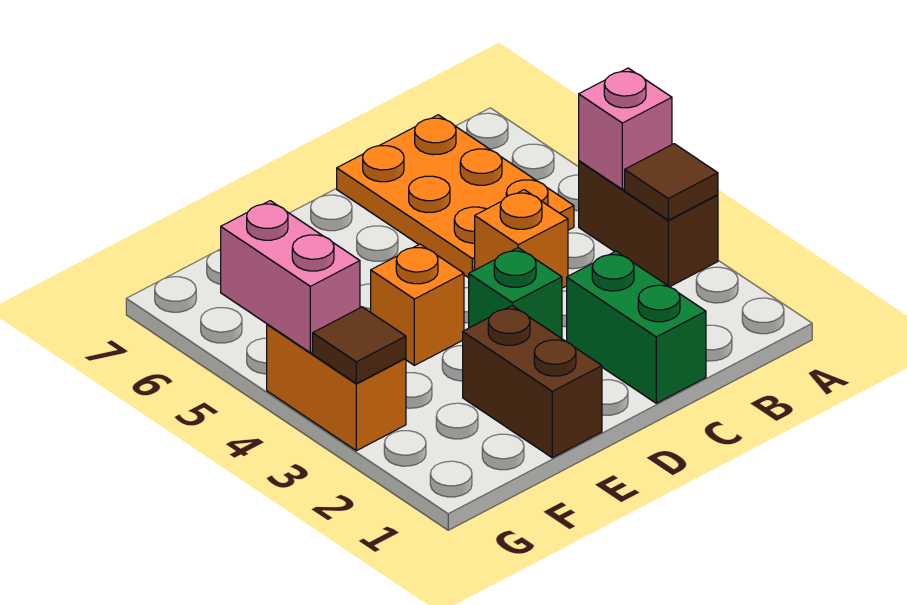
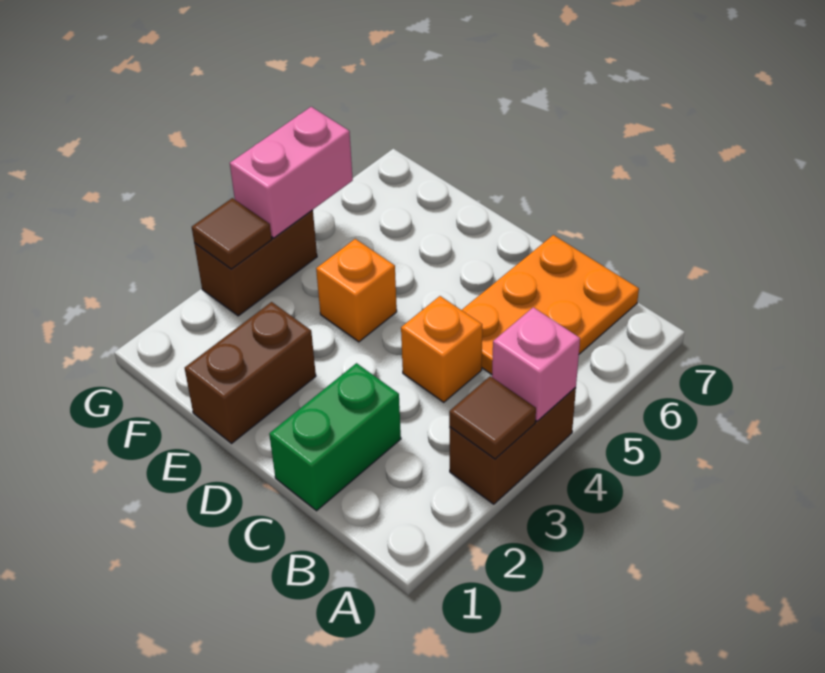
green brick D3 level 1 -> none
orange brick G3:G4 level 1 -> brown brick G3:G4 level 1

